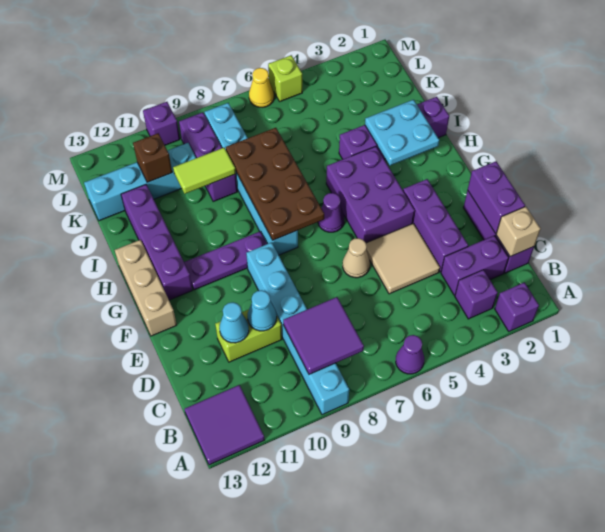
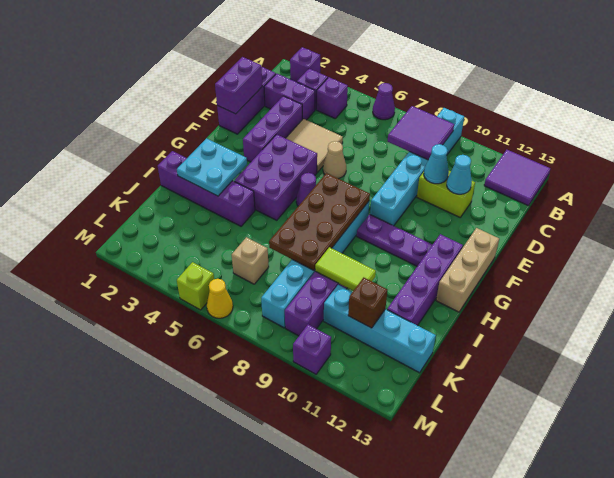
none -> purple brick B4 level 1
tan brick C1 level 2 -> tan brick K6 level 1

